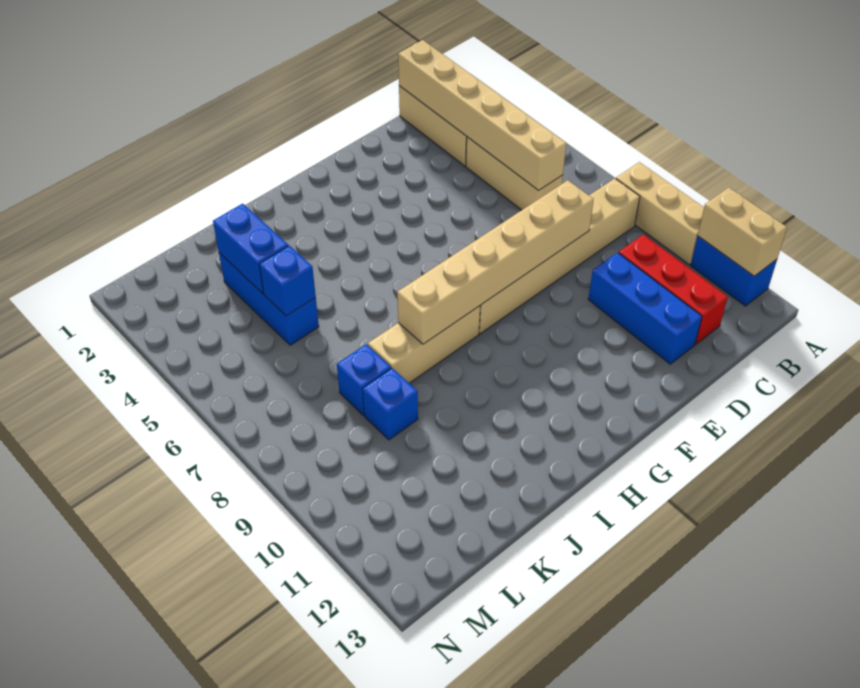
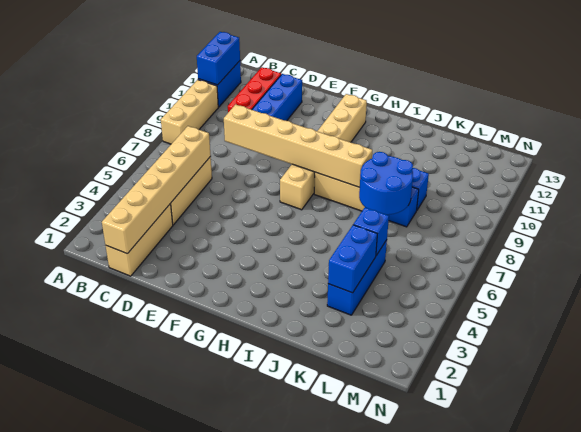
tan brick A11:A12 level 2 -> blue brick A11:A12 level 2
tan brick B8:G8 level 1 -> tan brick G7:G12 level 1
none -> blue round brick J7:K8 level 2

